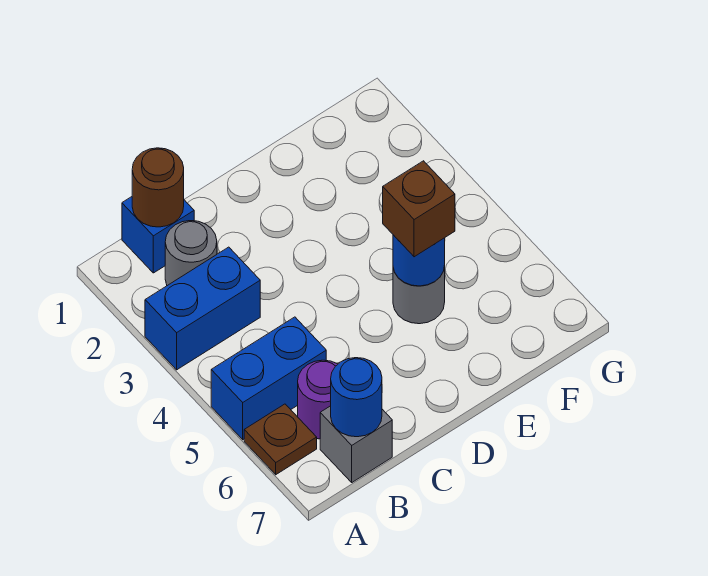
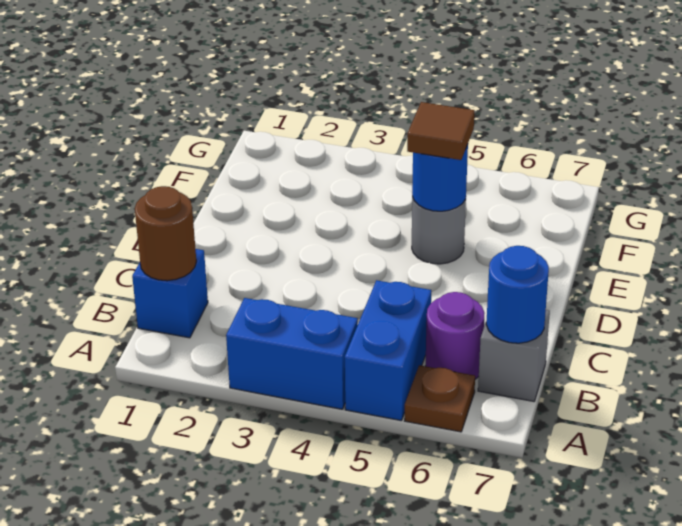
blue brick A3:B3 level 1 -> blue brick A3:A4 level 1
grey round brick B2 level 1 -> none
brown brick E5 level 3 -> brown tile E5 level 3

